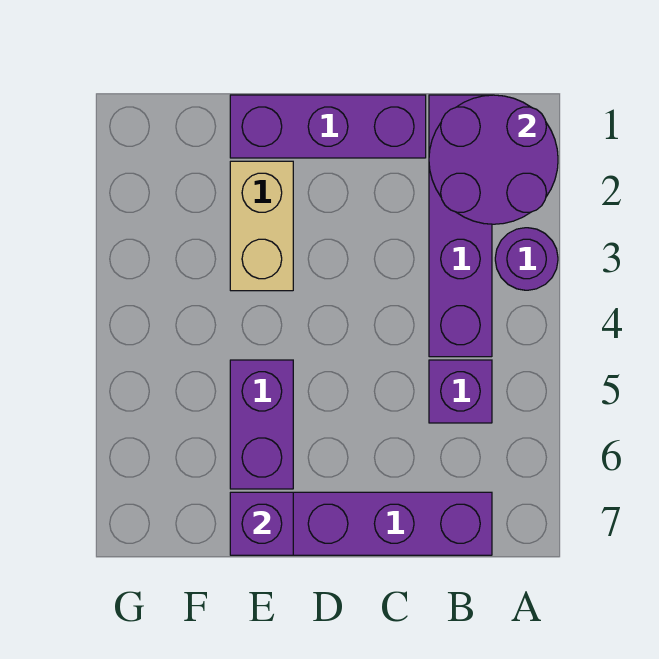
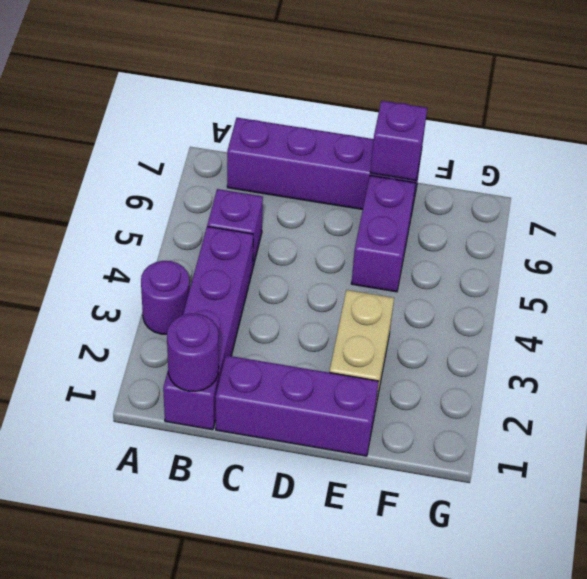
purple round brick A1:B2 level 2 -> purple round brick B1 level 2

